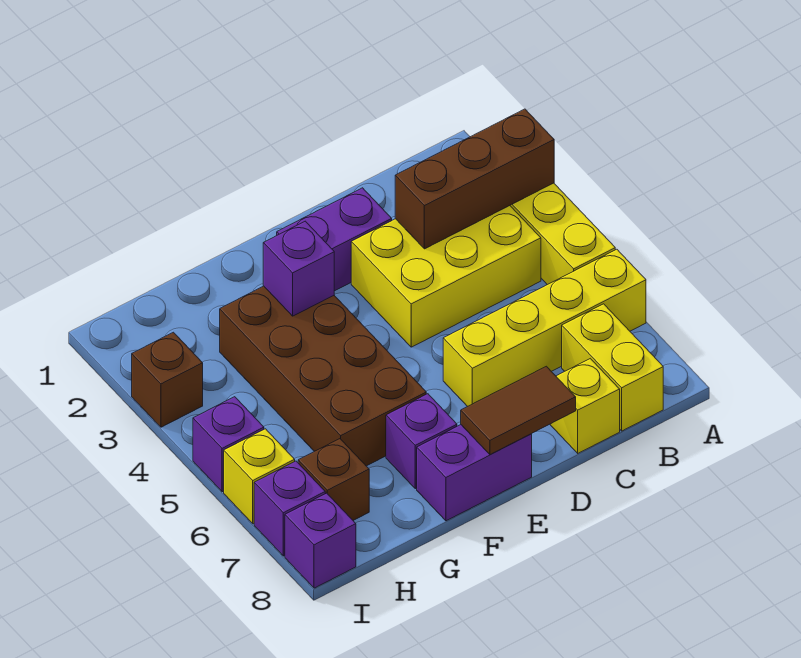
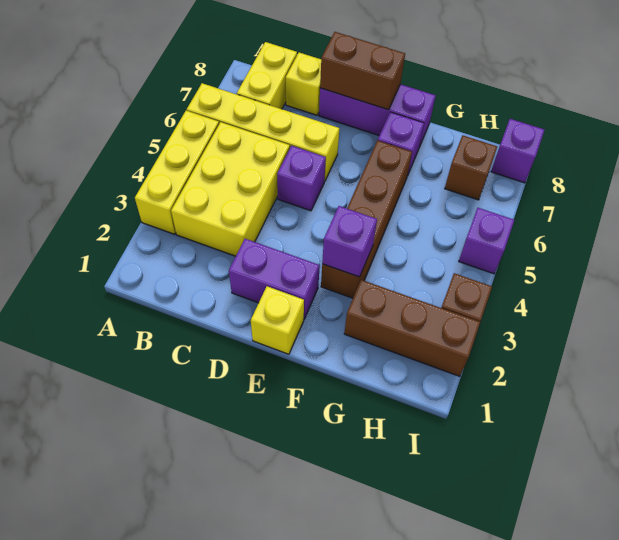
brown brick A3:C3 level 2 -> brown brick G2:I2 level 1
yellow brick B3:D4 level 1 -> yellow brick B3:C5 level 1
brown tile D8:E8 level 2 -> brown brick D8:E8 level 2
purple brick E8:F8 level 1 -> purple brick D8:F8 level 1
brown brick F3:G6 level 1 -> brown brick F3:F6 level 1
yellow brick I6 level 1 -> yellow brick E1 level 1
purple brick I7 level 1 -> purple brick D5 level 1

